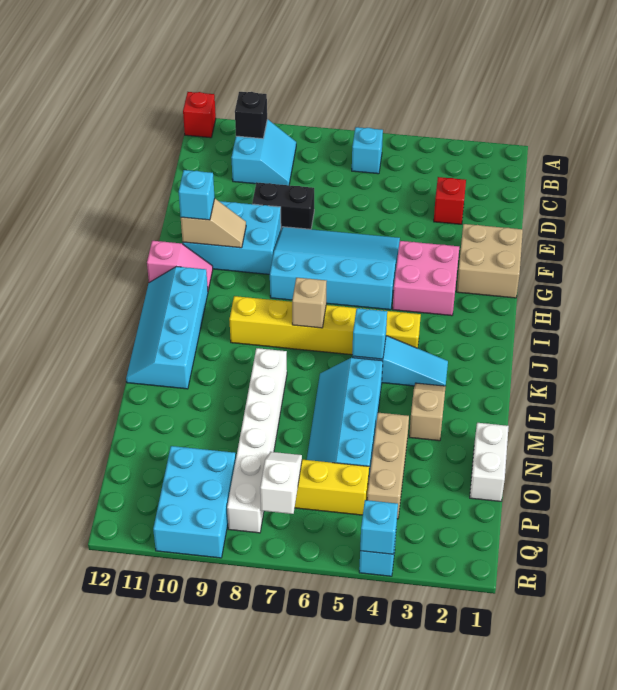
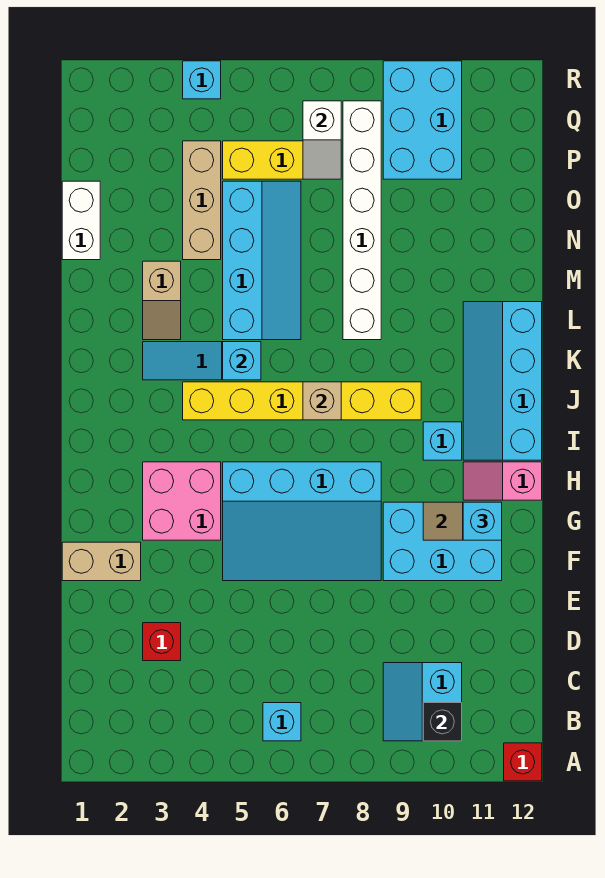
black brick E8:E9 level 1 -> none
tan brick F1:G2 level 1 -> tan brick F1:F2 level 1
cyan slope I11:L12 level 1 top 11 -> cyan slope I11:L12 level 1 top 12
cyan brick R4 level 2 -> cyan brick I10 level 1

